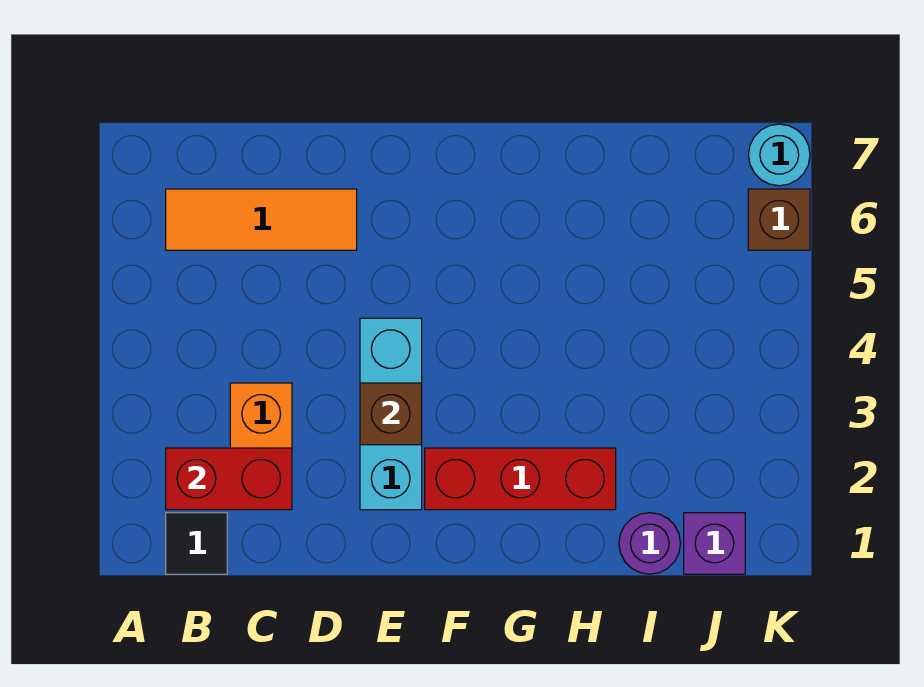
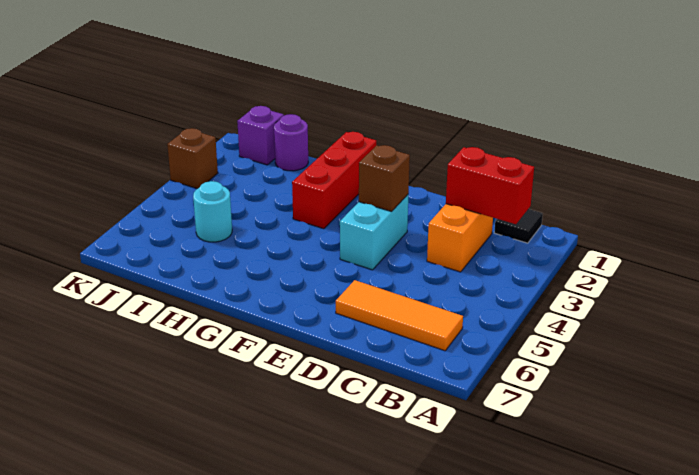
cyan brick E2:E4 level 1 -> cyan brick E3:E4 level 1
red brick F2:H2 level 1 -> red brick G1:G3 level 1
brown brick K6 level 1 -> brown brick K3 level 1
cyan round brick K7 level 1 -> cyan round brick I5 level 1

